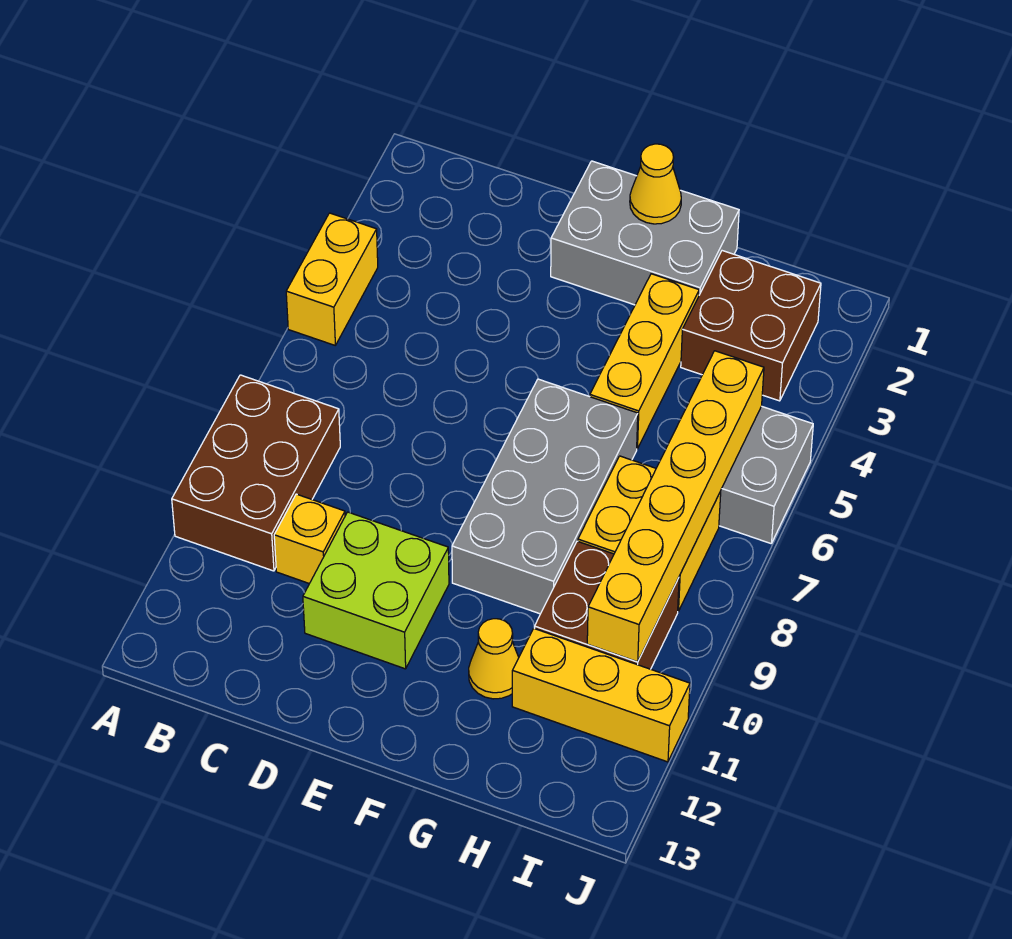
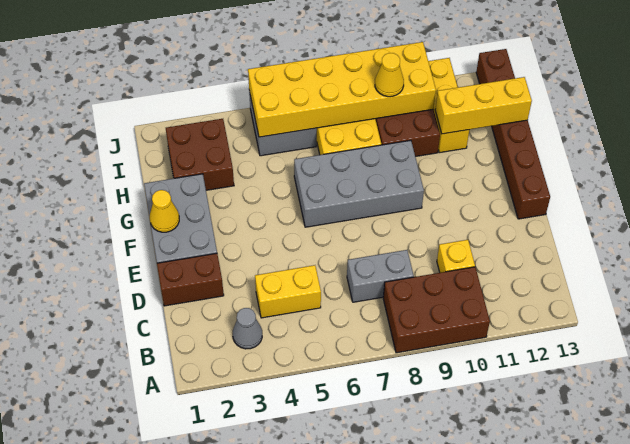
yellow brick A4:A5 level 1 -> yellow brick C4:C5 level 1
none -> grey cone B3 level 1
none -> grey brick C7:C8 level 1
none -> brown brick D1:D2 level 1
lime brick D10:E11 level 1 -> none
none -> brown brick E13:J13 level 1
yellow brick G3:G5 level 1 -> yellow brick H11:H13 level 2
yellow cone G11 level 1 -> yellow cone I9 level 3
yellow brick I5:I10 level 2 -> yellow brick I5:J10 level 2

